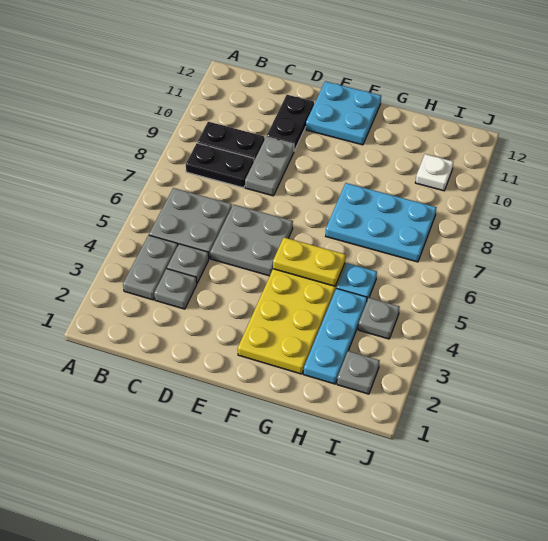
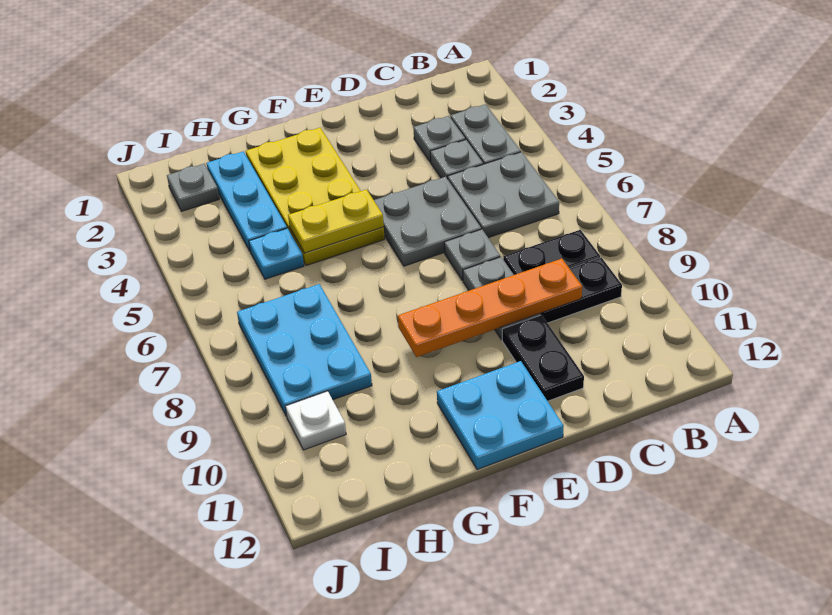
none -> orange plate C9:F9 level 2
cyan plate G7:I8 level 1 -> cyan plate H7:I9 level 1
grey plate I4 level 1 -> grey plate D7 level 1

